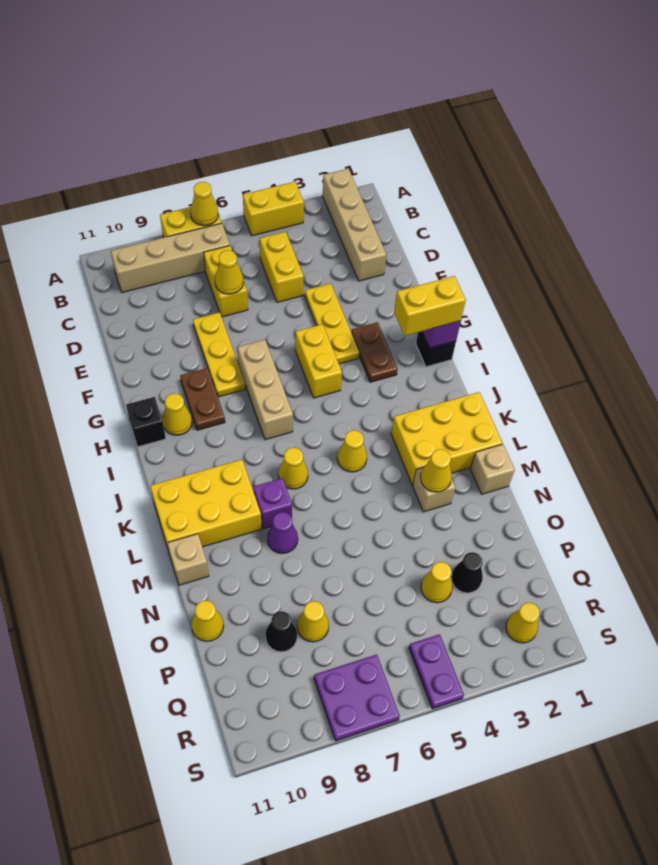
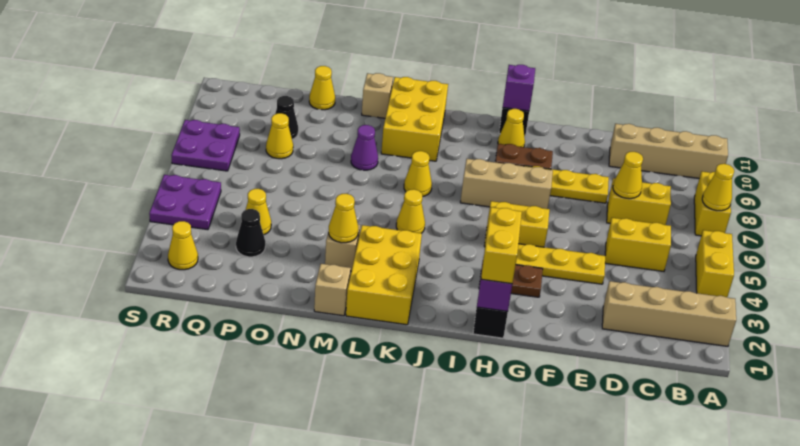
tan brick B7:B10 level 1 -> tan brick A10:D10 level 1
purple brick L8 level 1 -> purple brick H11 level 2
purple plate R5:S5 level 1 -> purple plate R4:S5 level 1

